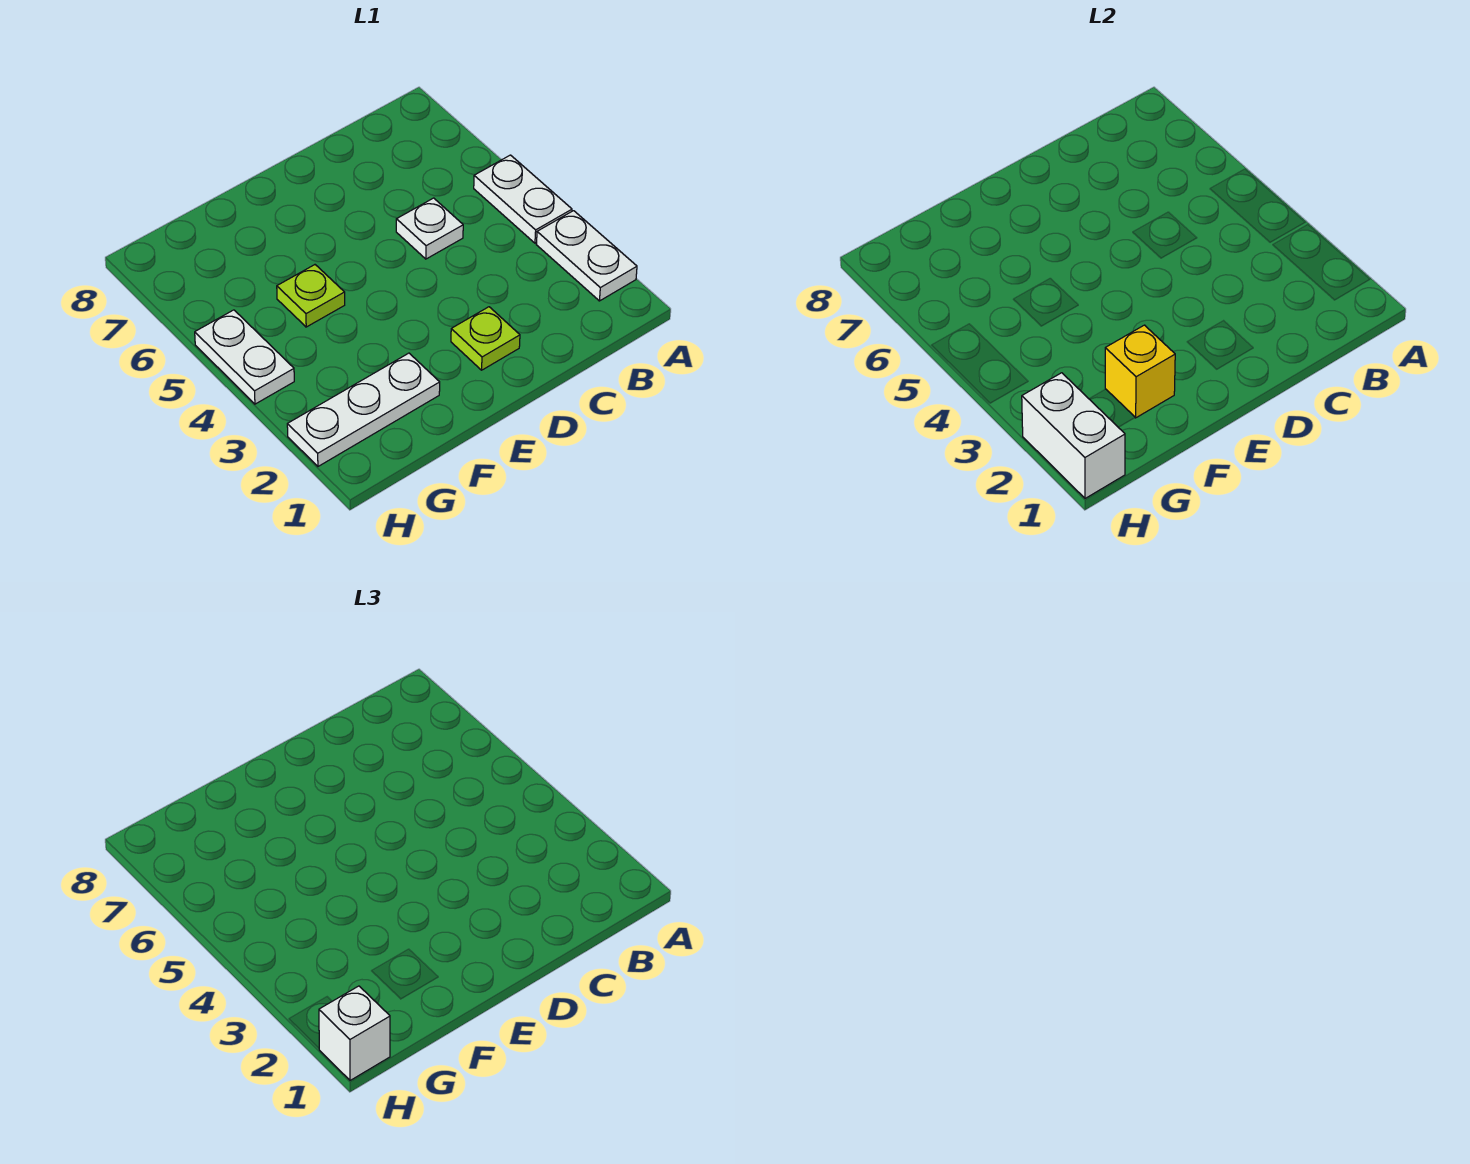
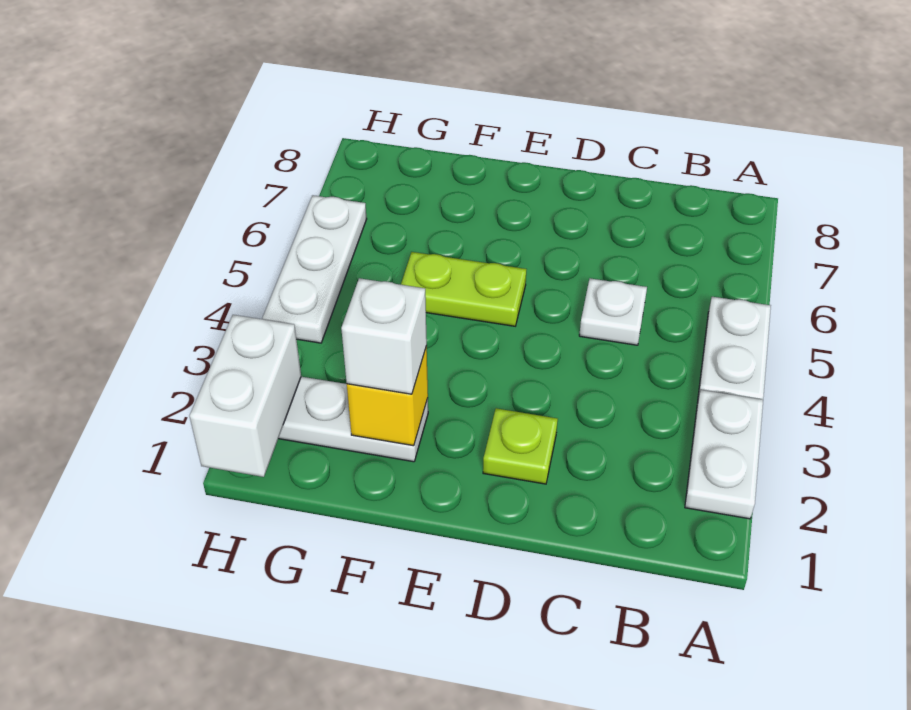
lime plate F5 level 1 -> lime plate E5:F5 level 1
white brick H1 level 3 -> white brick F2 level 3
white plate H4:H5 level 1 -> white plate H4:H6 level 1

